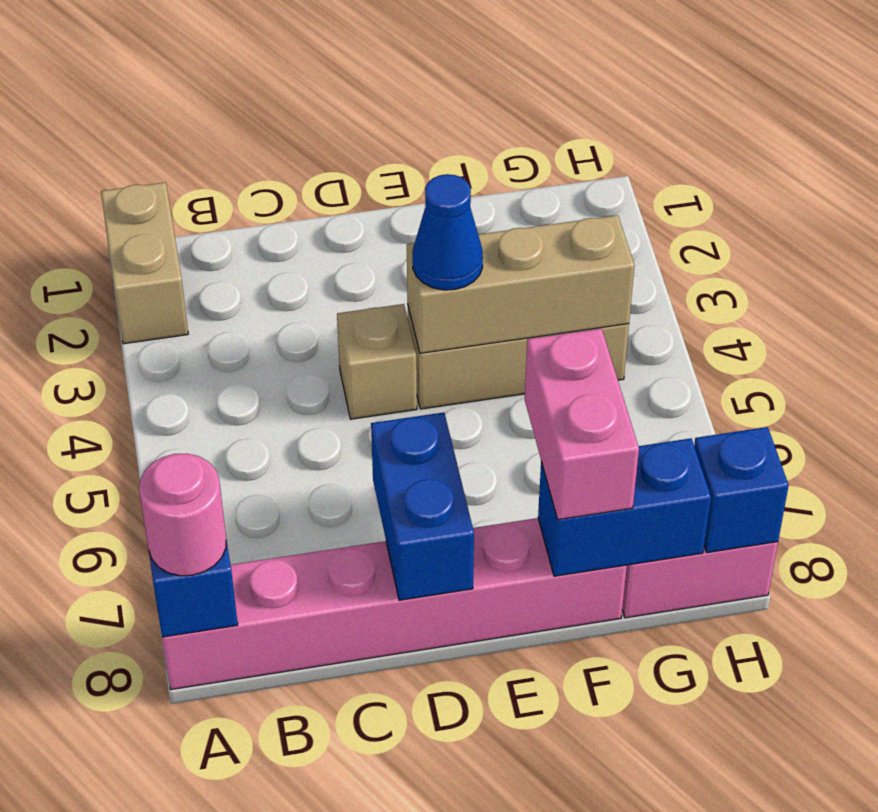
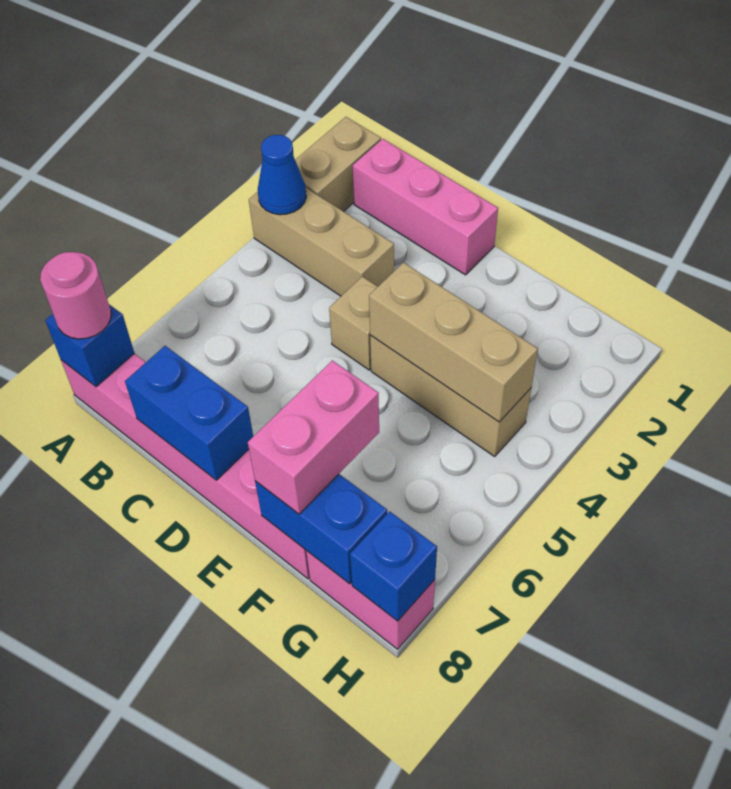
none -> tan brick A3:C3 level 1
none -> pink brick B1:D1 level 1
blue brick D7:D8 level 2 -> blue brick C8:D8 level 2
blue cone E4 level 3 -> blue cone A3 level 2

